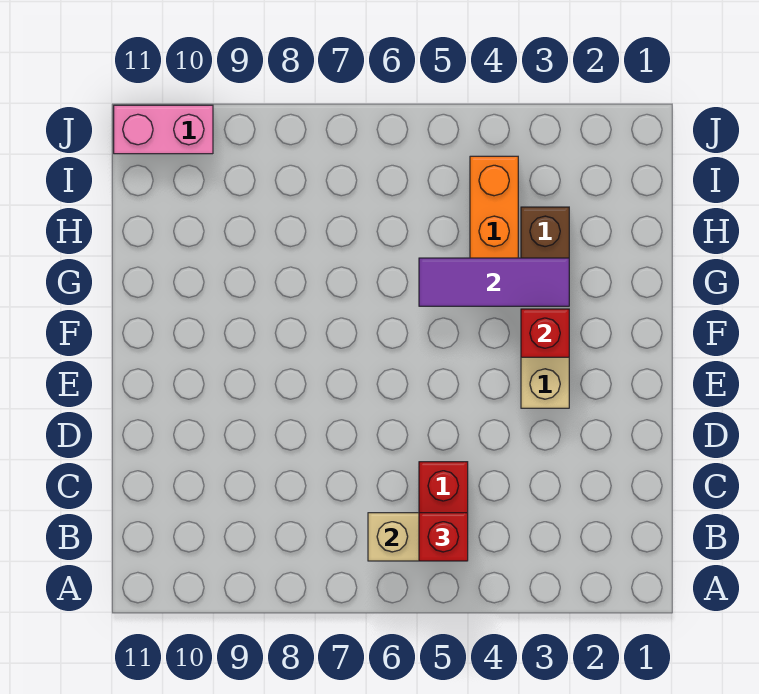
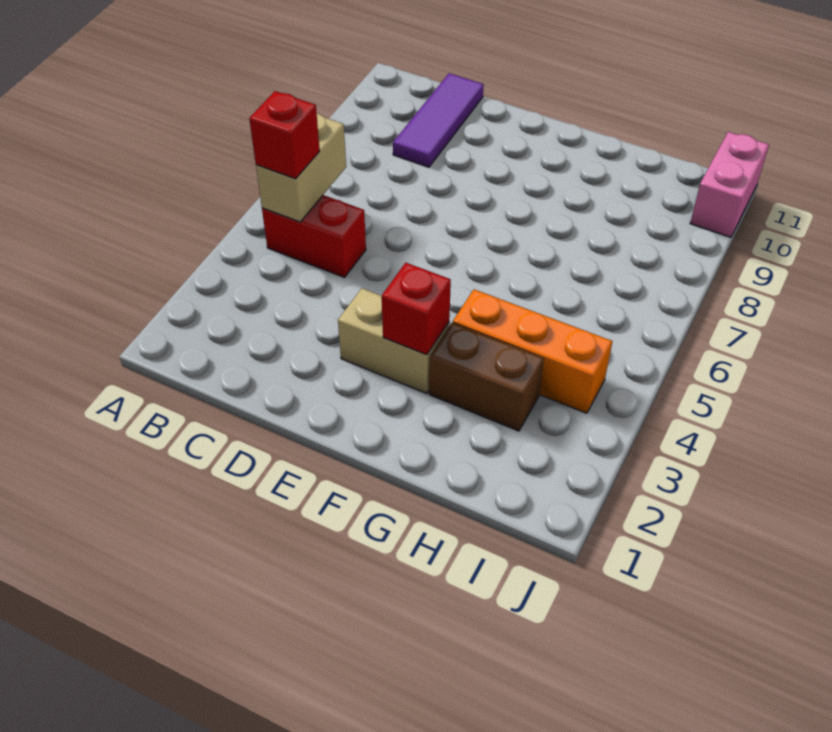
purple tile G3:G5 level 2 -> purple tile C9:C11 level 1

